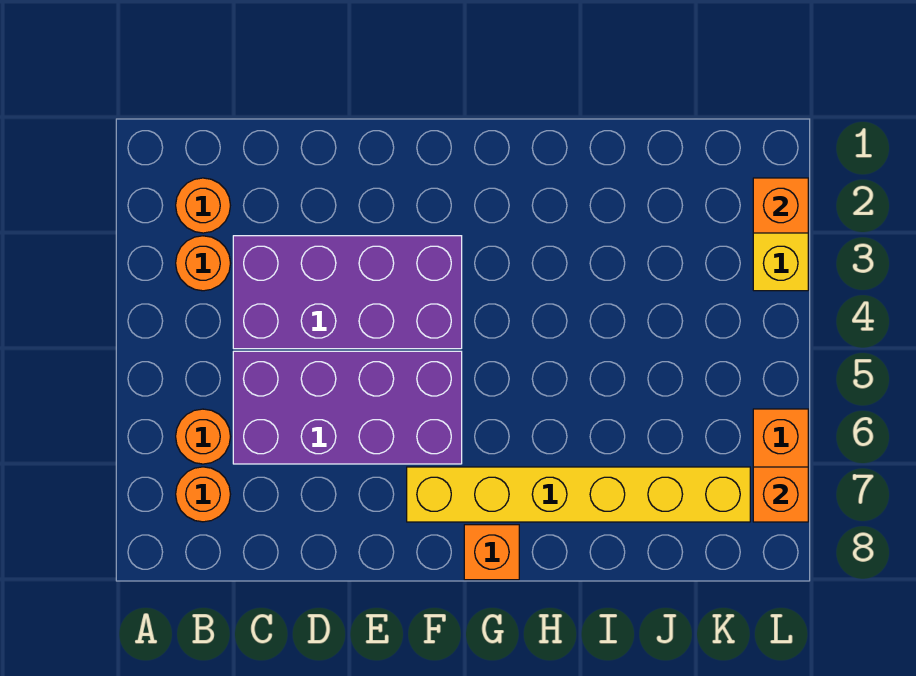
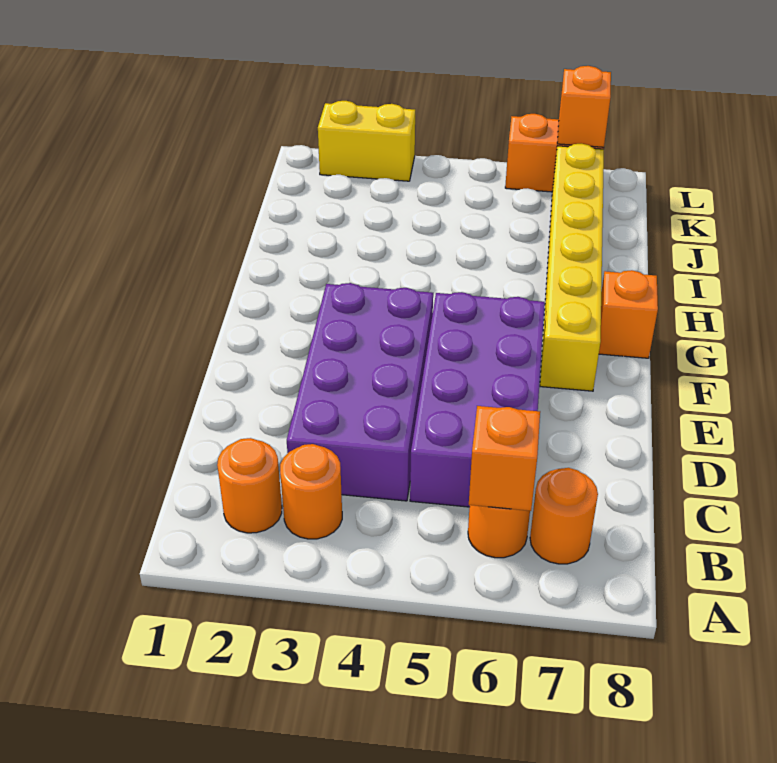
orange brick L2 level 2 -> orange brick B6 level 2

